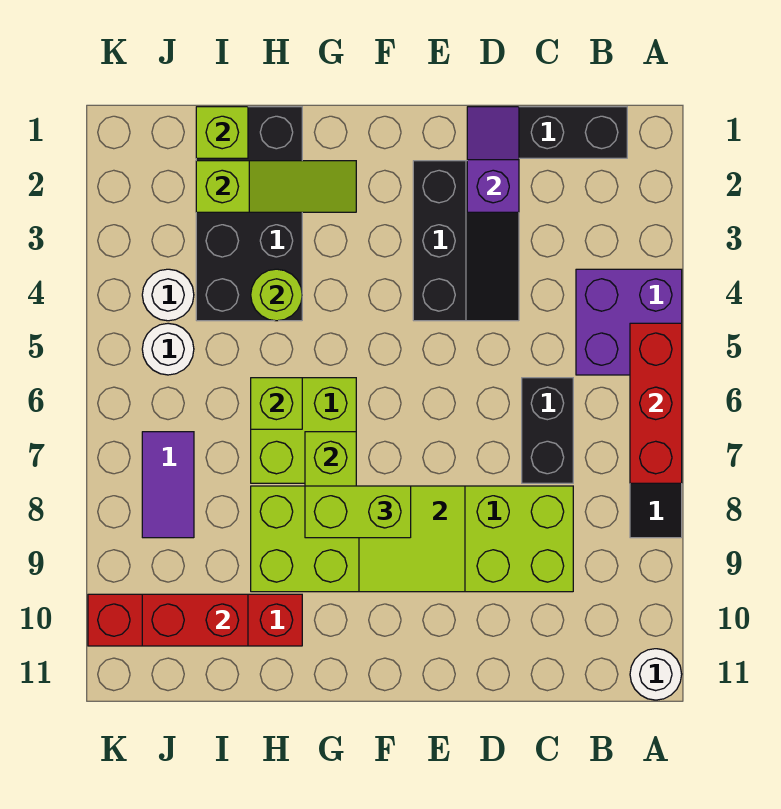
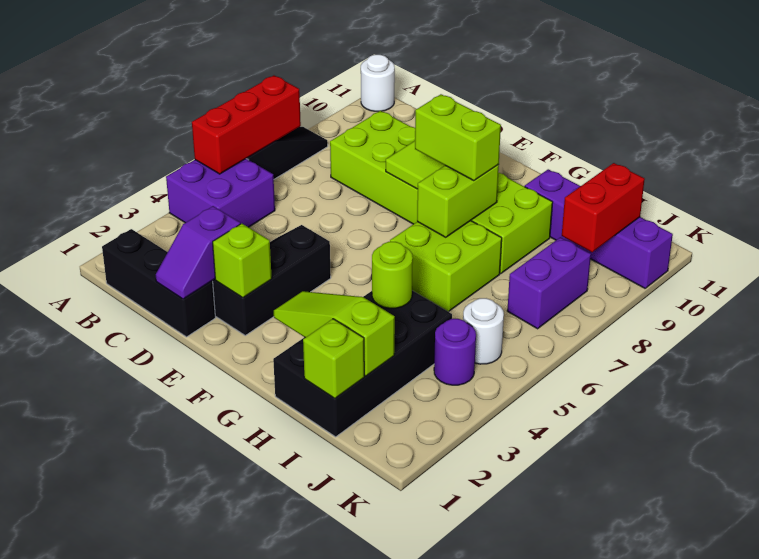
black brick C6:C7 level 1 -> none
lime brick H6 level 2 -> lime brick E2 level 2
red brick H10:K10 level 1 -> purple brick H10:K10 level 1
red brick I10:J10 level 2 -> red brick J9:J10 level 2
white round brick J4 level 1 -> purple round brick J4 level 1
purple tile J7:J8 level 1 -> purple brick J7:J8 level 1

